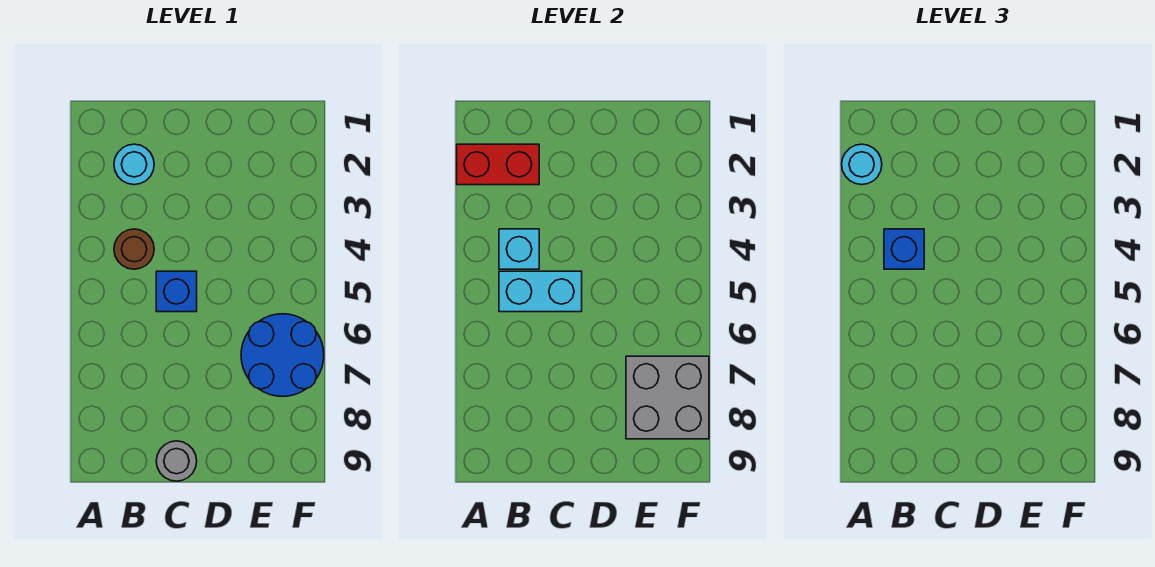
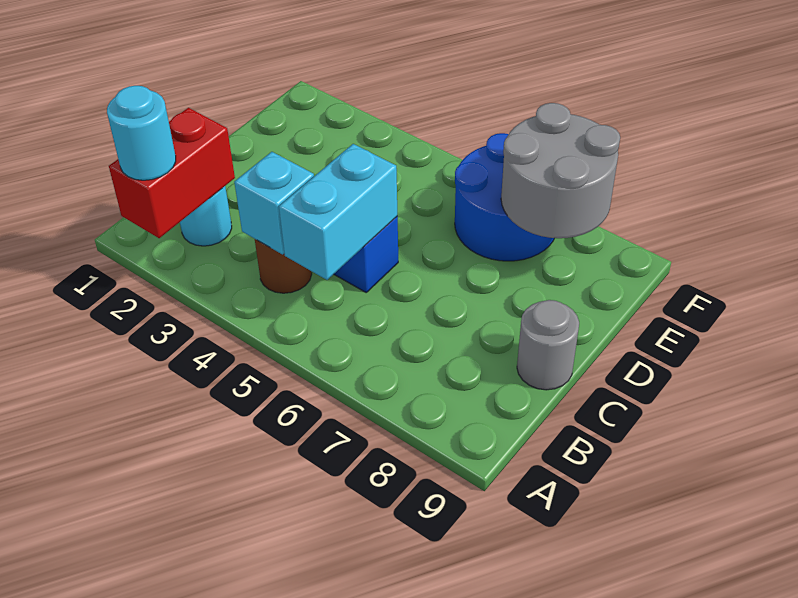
blue brick B4 level 3 -> none
grey brick E7:F8 level 2 -> grey round brick E7:F8 level 2

